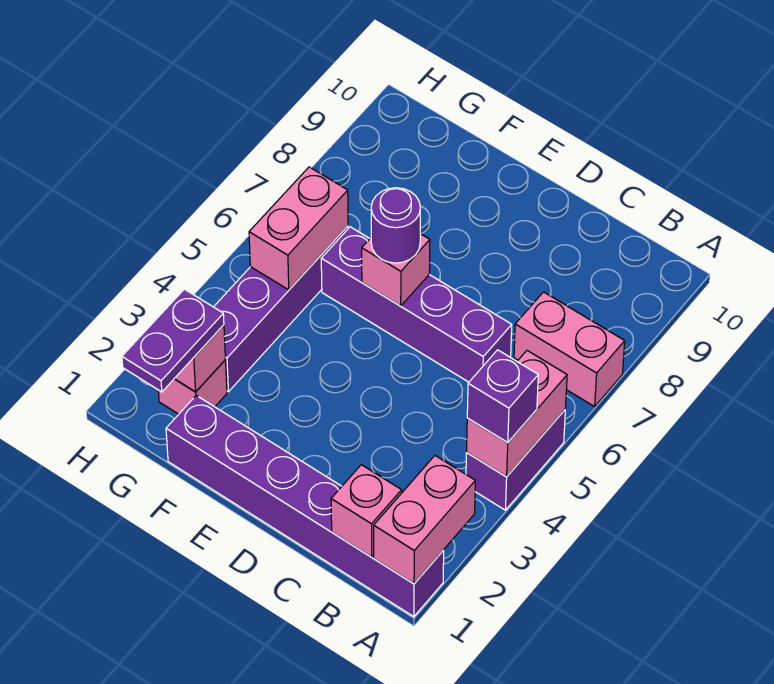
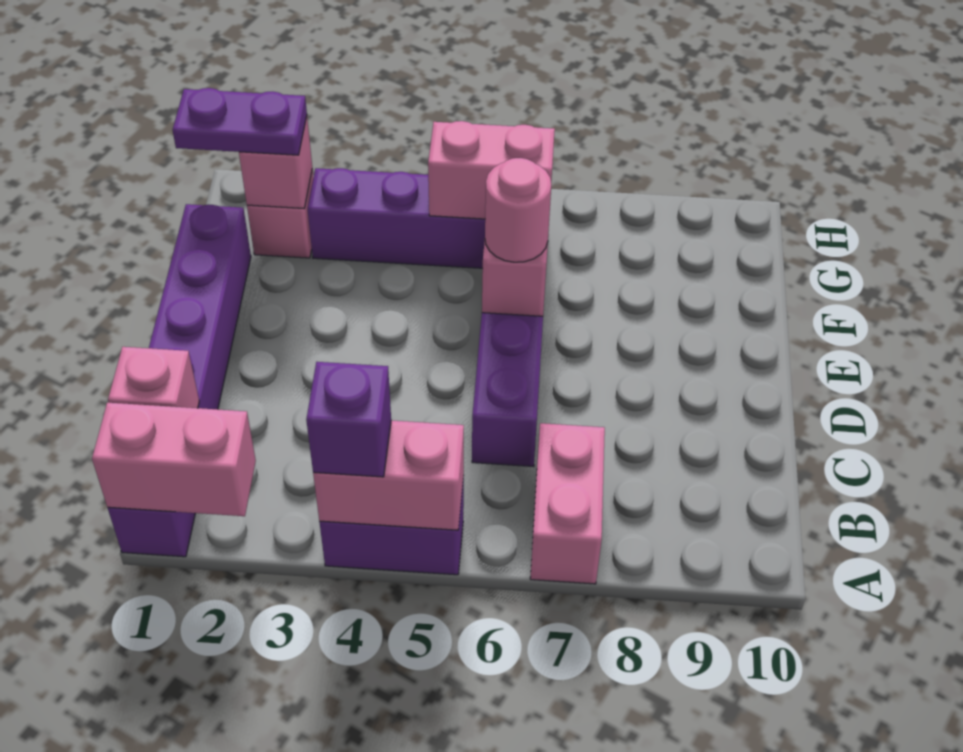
purple round brick E6 level 3 -> pink round brick E6 level 3

